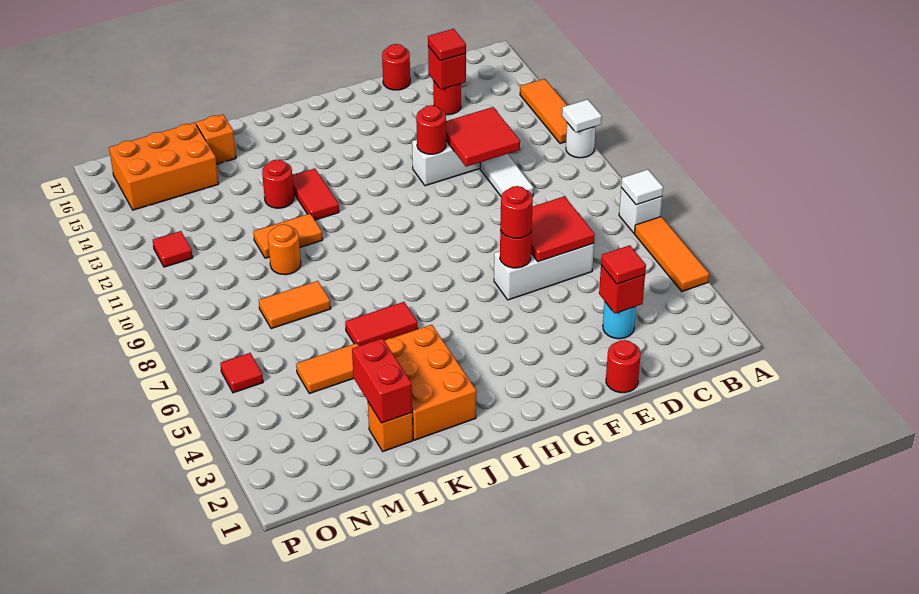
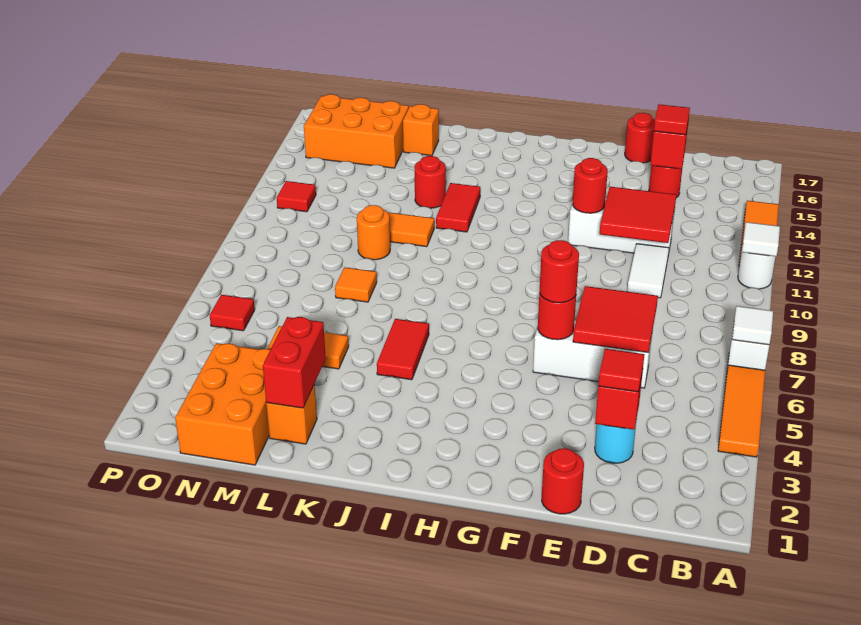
orange brick J2:K4 level 1 -> orange brick M1:N3 level 1
red tile J6:K6 level 1 -> red tile J5:J6 level 1
orange tile L8:M8 level 1 -> orange tile L8 level 1

